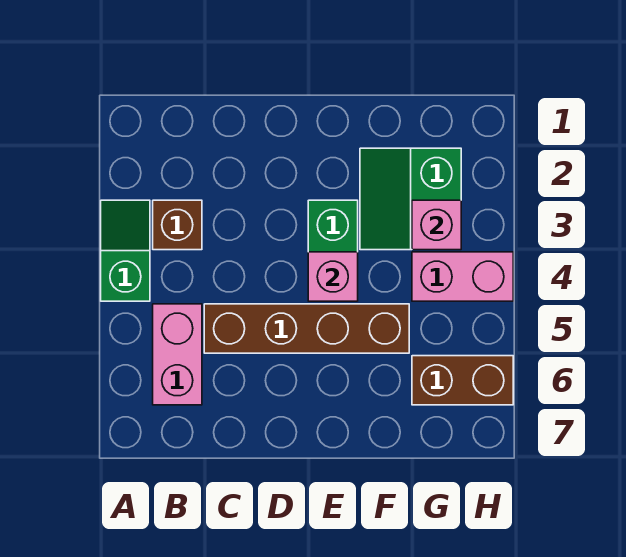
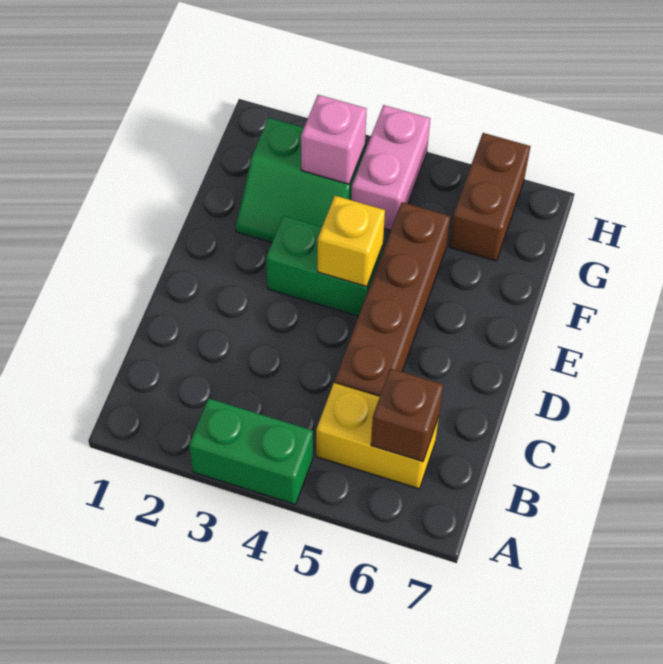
green slope A3:A4 level 1 top 4 -> green brick A3:A4 level 1
brown brick B3 level 1 -> brown brick B6 level 2
pink brick B5:B6 level 1 -> yellow brick B5:B6 level 1
pink brick E4 level 2 -> yellow brick E4 level 2

